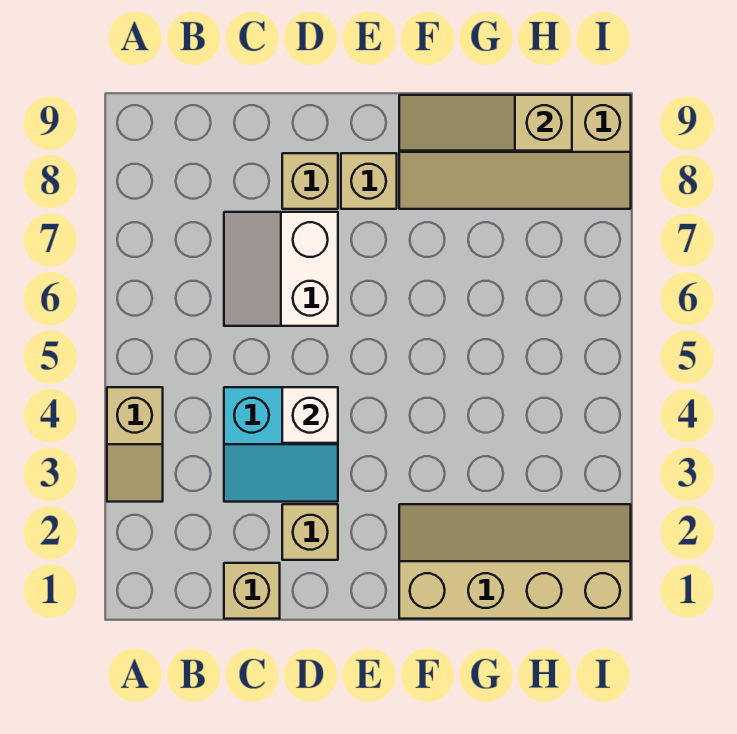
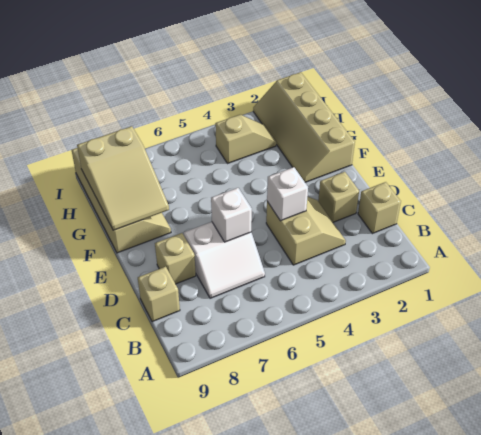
tan slope A3:A4 level 1 top 4 -> tan slope H3:H4 level 1 top 4
cyan slope C3:D4 level 1 top 4 -> tan slope C3:D4 level 1 top 4
none -> white brick D6 level 2
tan brick E8 level 1 -> tan brick C9 level 1
tan slope F9:H9 level 2 top H -> tan slope F8:H9 level 2 top H

